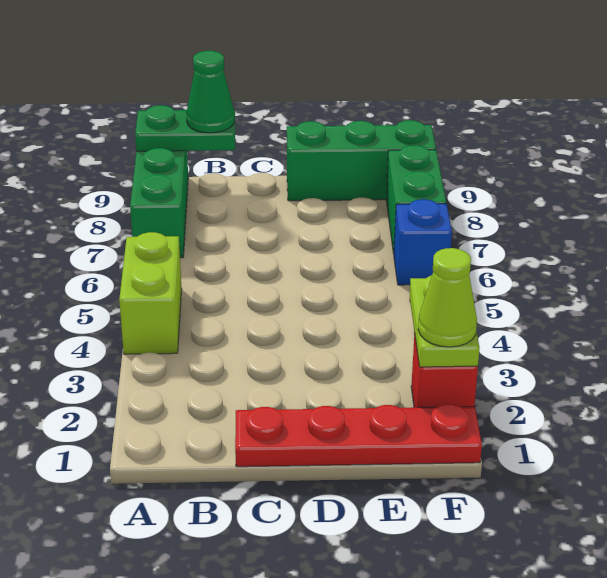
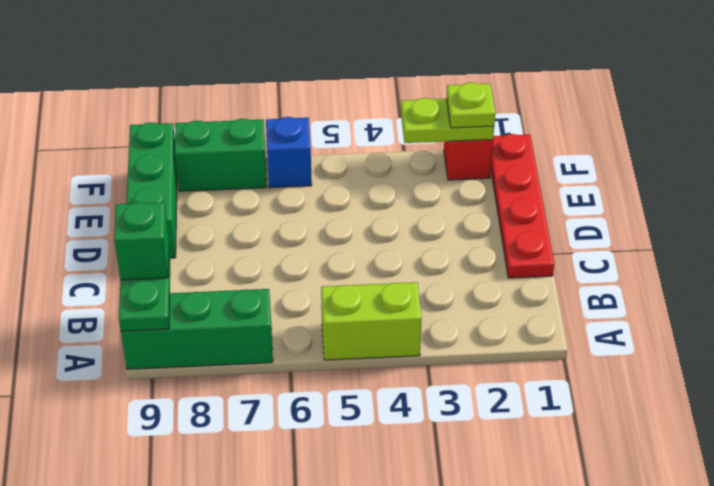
green cone B9 level 3 -> green brick B9 level 3
lime cone F2 level 3 -> lime plate F2 level 3

